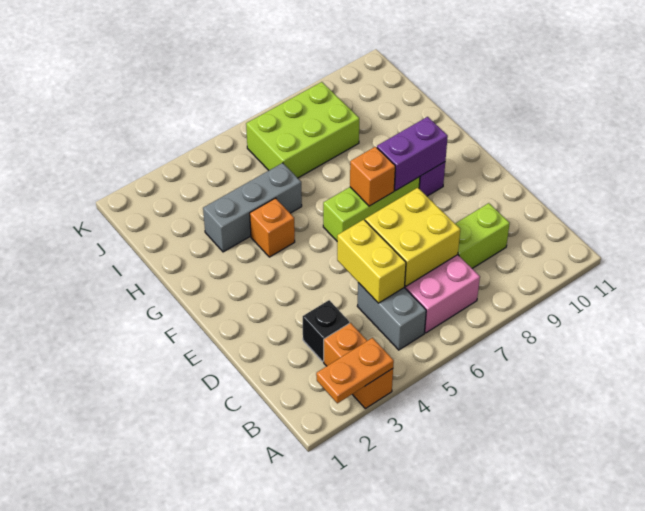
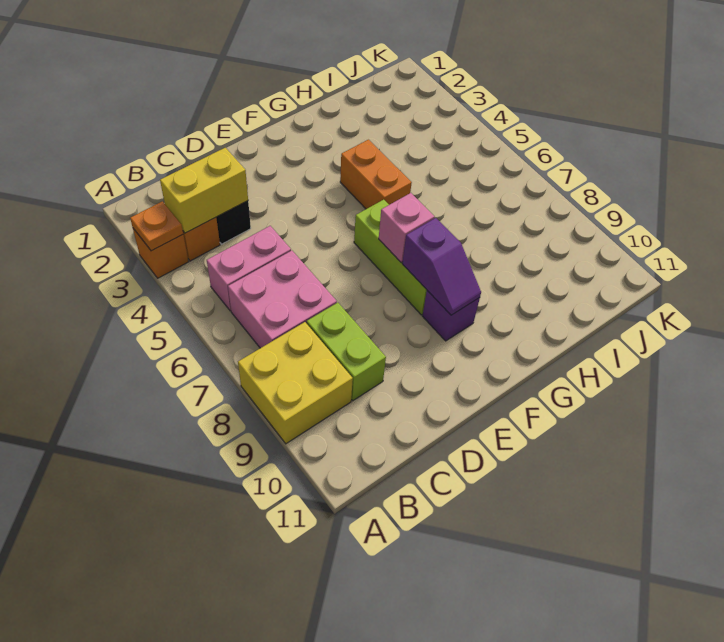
orange plate A2:A3 level 2 -> orange plate A3 level 2
grey brick B5:C5 level 1 -> pink brick B5:C5 level 1
yellow brick C5:D5 level 2 -> yellow brick B3:C3 level 2
yellow brick C6:D7 level 2 -> yellow brick A8:B9 level 1
orange brick F7 level 2 -> pink brick F7 level 2
purple brick F8:F9 level 2 -> purple slope F8:F9 level 2 top 8
orange brick G4 level 1 -> orange brick G4:G5 level 1
grey brick H3:H5 level 1 -> none
lime brick I6:J8 level 1 -> none

